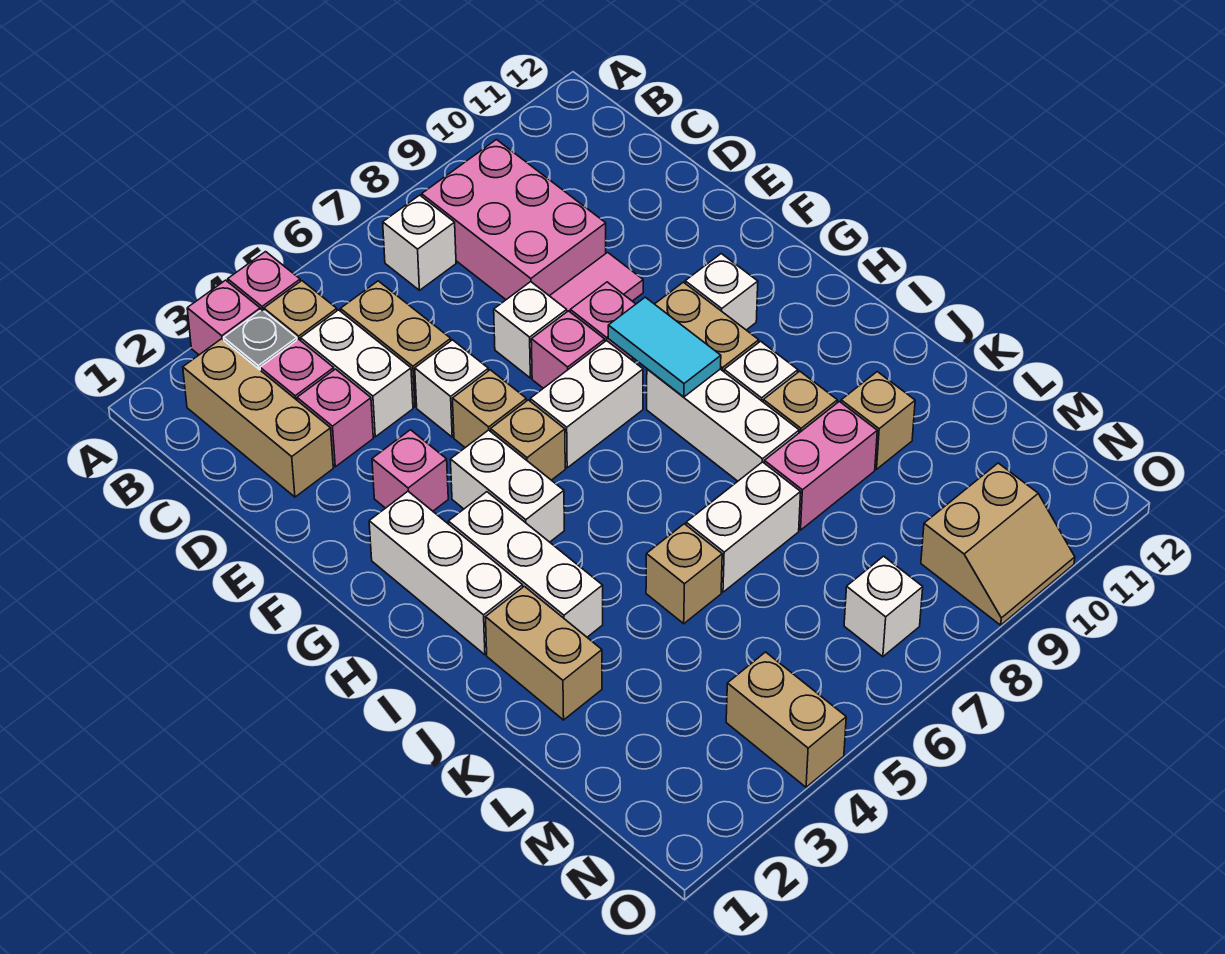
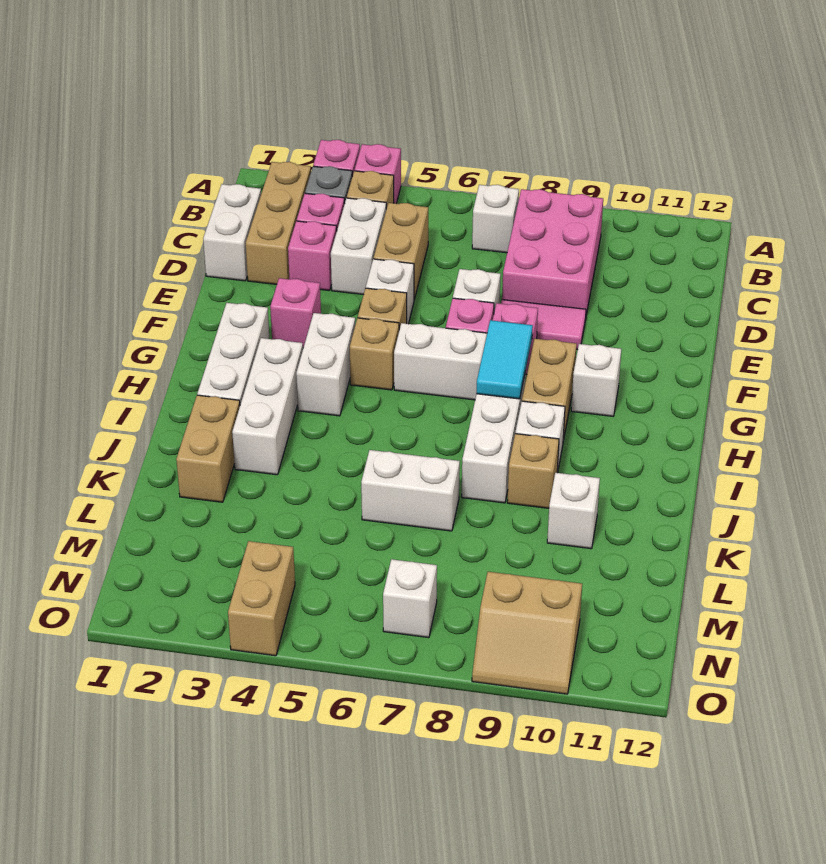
none -> white brick C1:D1 level 1
tan brick K5 level 1 -> none
pink brick K8:K9 level 1 -> none
tan brick K10 level 1 -> white brick K10 level 1

